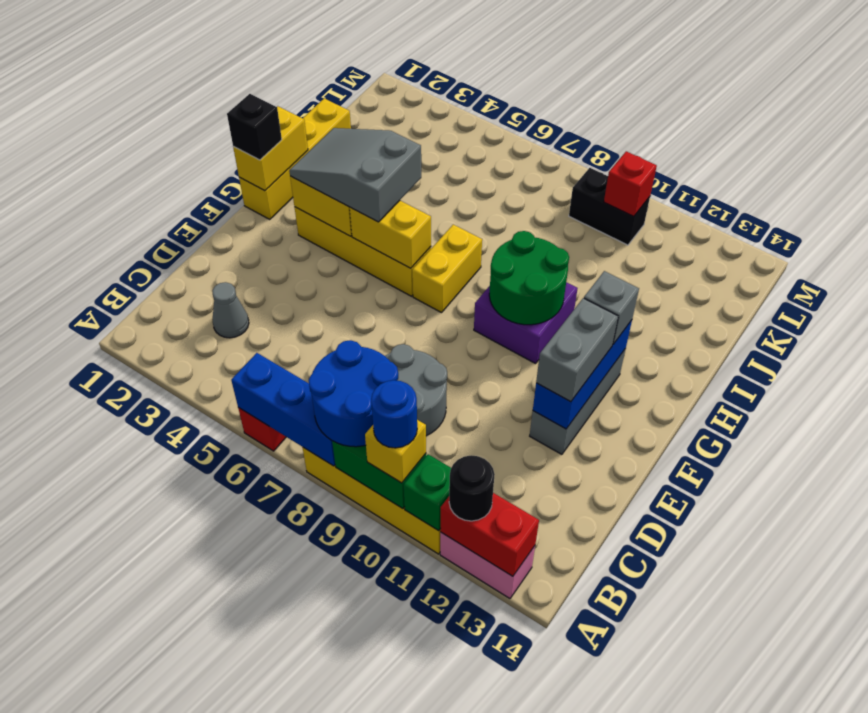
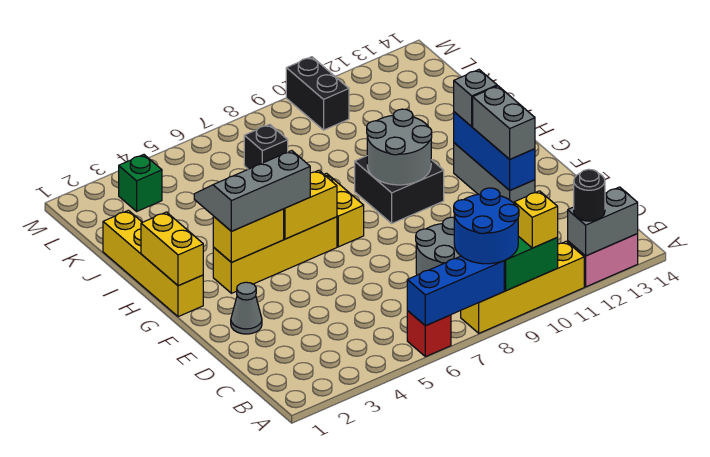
blue round brick A10 level 4 -> none
green brick A11 level 2 -> green brick L3 level 1
red brick A12:A13 level 2 -> grey brick A12:A13 level 2
grey cone C3 level 1 -> grey cone E2 level 1
black brick G1 level 3 -> black brick K7 level 1
grey slope G3:H5 level 3 top 5 -> grey slope G3:H5 level 3 top G
purple brick G9:H10 level 1 -> black brick G9:H10 level 1
green round brick G9:H10 level 2 -> grey round brick G9:H10 level 2
black brick L9:L10 level 1 -> black brick L10:M10 level 1
red brick L10 level 2 -> none

